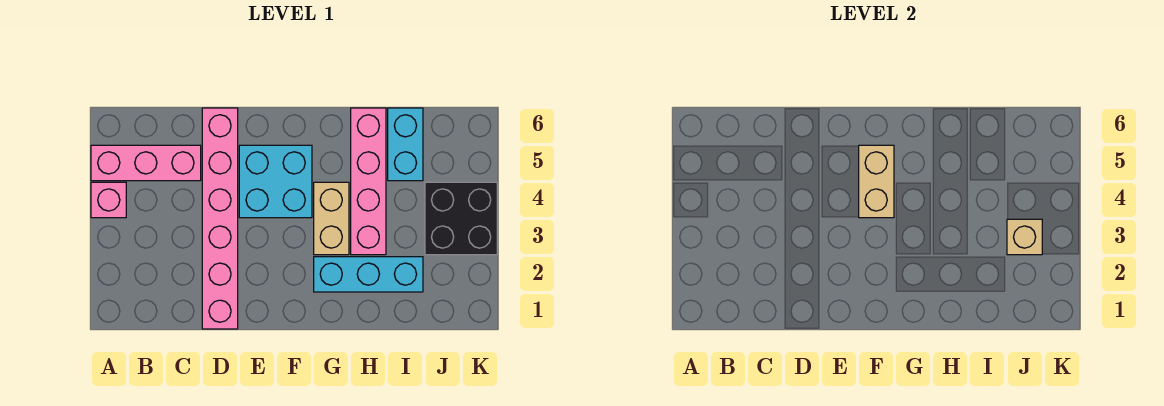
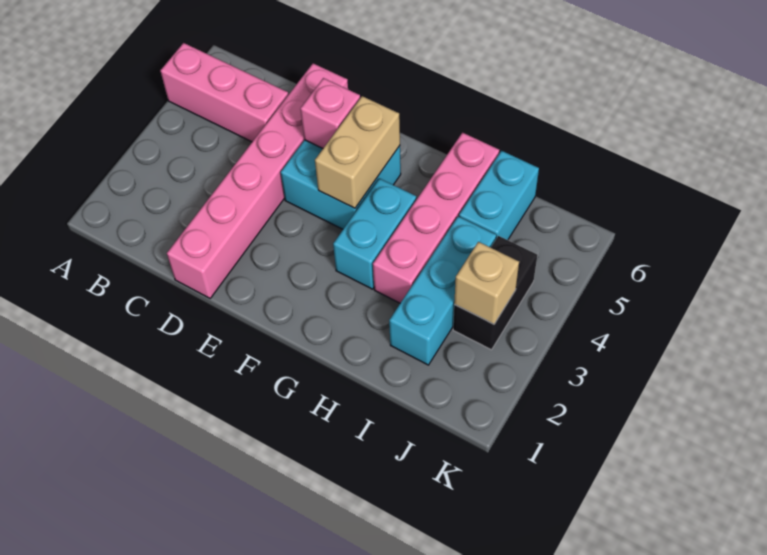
pink brick A4 level 1 -> pink brick E5 level 2
cyan brick G2:I2 level 1 -> cyan brick I2:I4 level 1
tan brick G3:G4 level 1 -> cyan brick G3:G4 level 1
black brick J3:K4 level 1 -> black brick J3:J4 level 1

